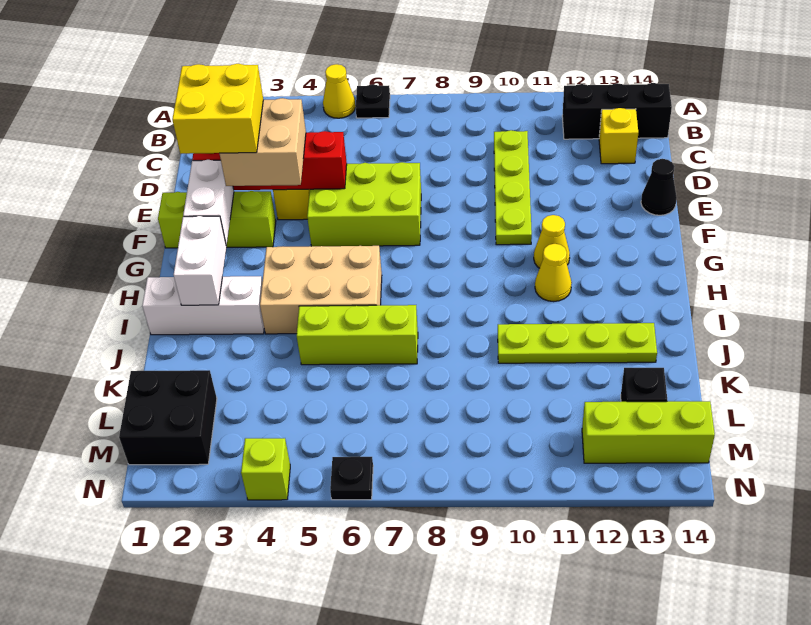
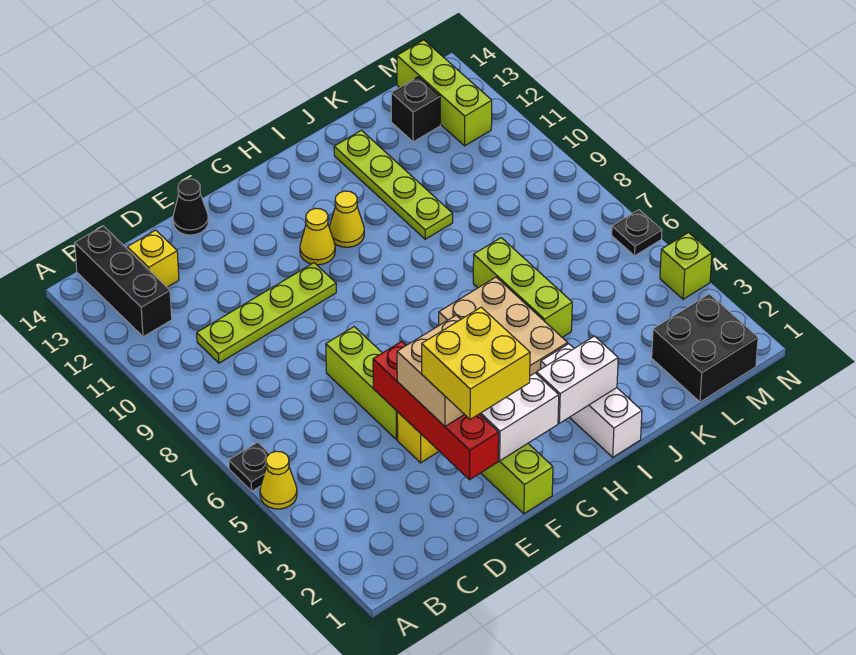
lime brick E5:F7 level 1 -> lime brick E5:E7 level 1

